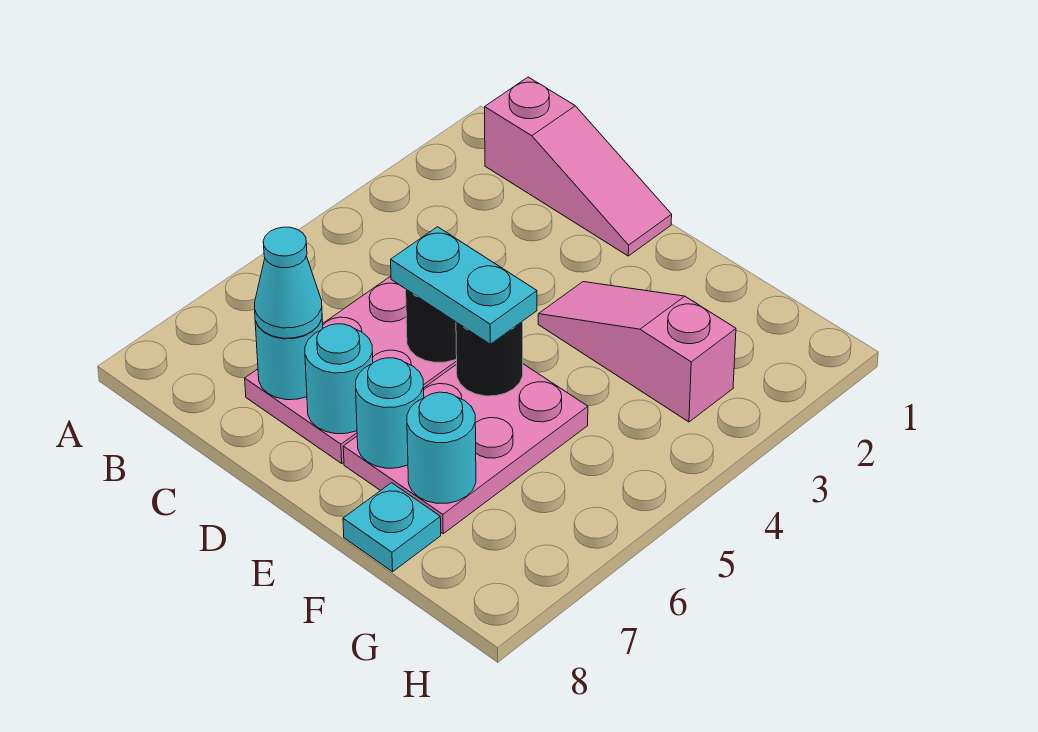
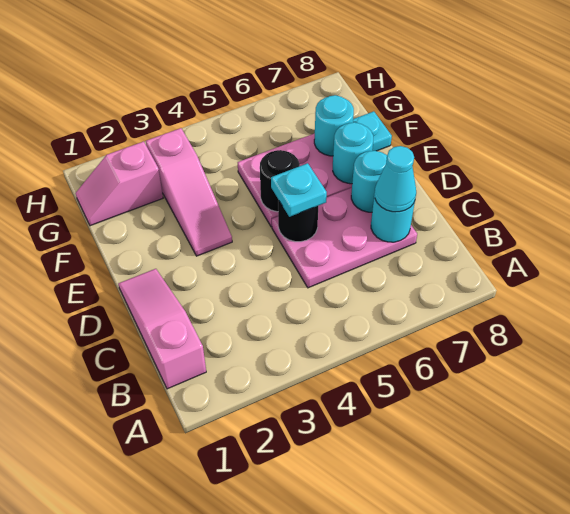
cyan plate D5:E5 level 3 -> cyan plate D5 level 3
none -> pink slope G1:G2 level 1 top 2

